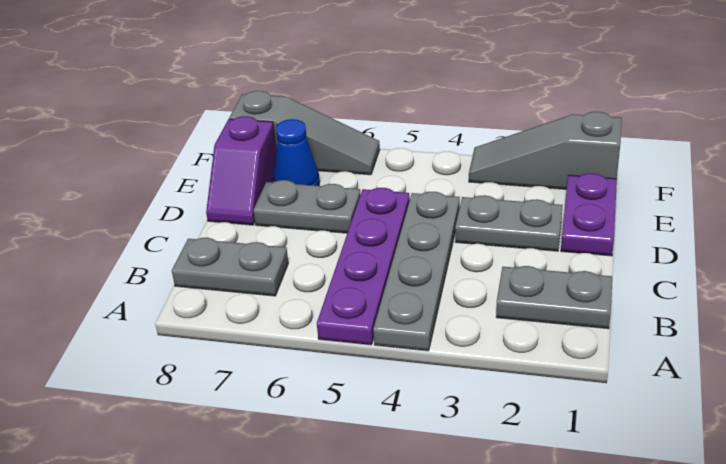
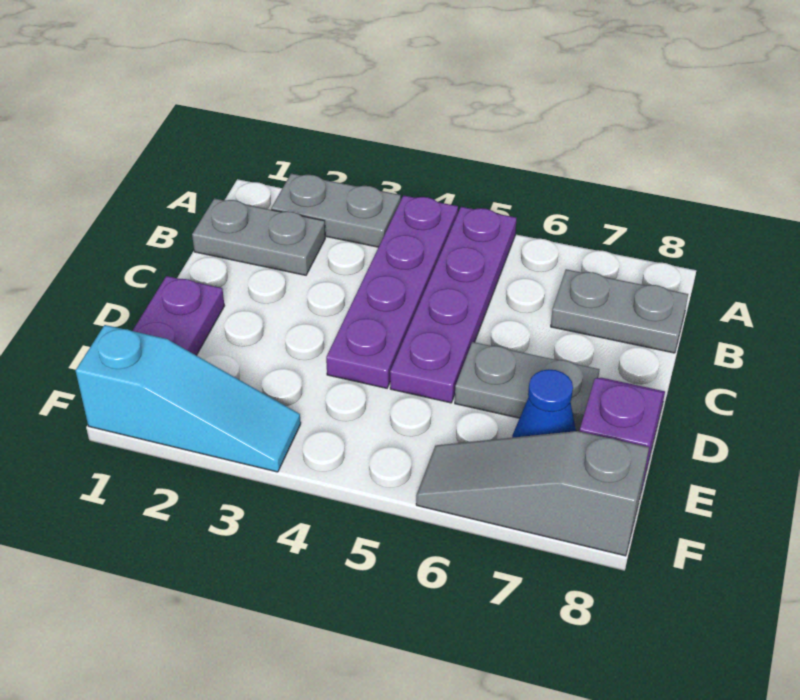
grey plate A4:D4 level 1 -> purple plate A4:D4 level 1
grey plate D2:D3 level 1 -> grey plate A2:A3 level 1
grey slope F1:F3 level 1 top 1 -> cyan slope F1:F3 level 1 top 1

